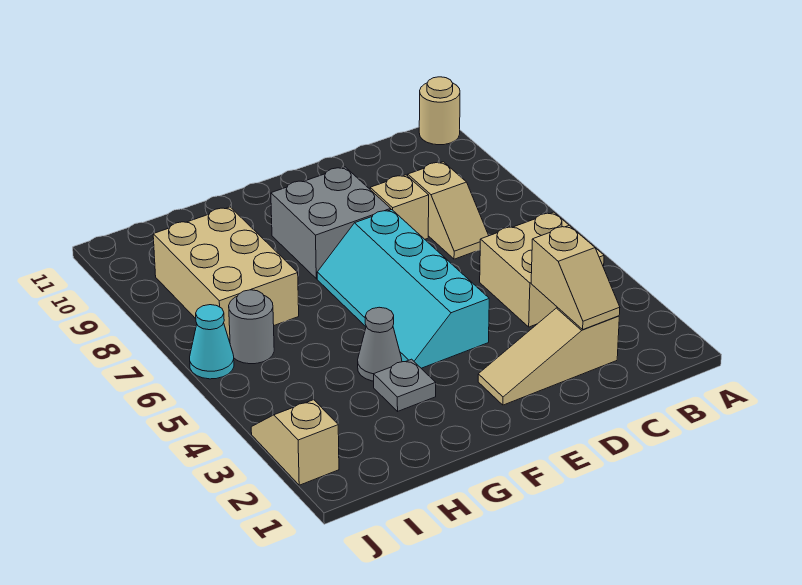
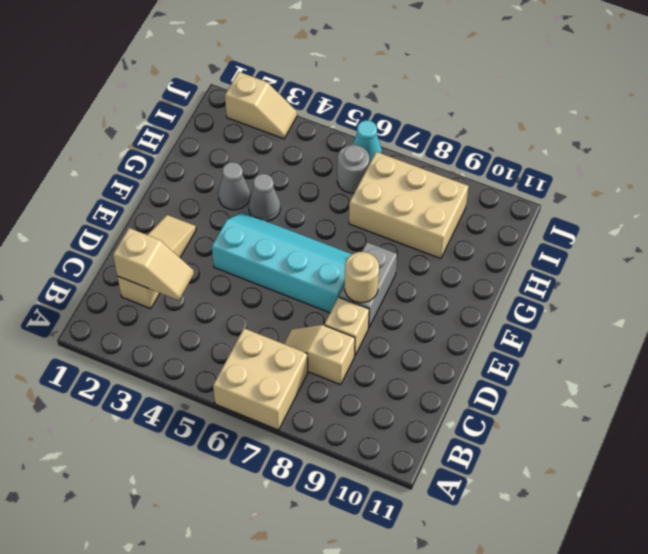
tan round brick A11 level 1 -> tan round brick E8 level 2
tan brick B4:C5 level 1 -> tan brick A6:B7 level 1
tan slope C2:C3 level 2 top 3 -> tan slope C2:C3 level 2 top 2
grey brick E8:F9 level 1 -> grey brick E8:F8 level 1
grey plate G3 level 1 -> grey cone G3 level 1

